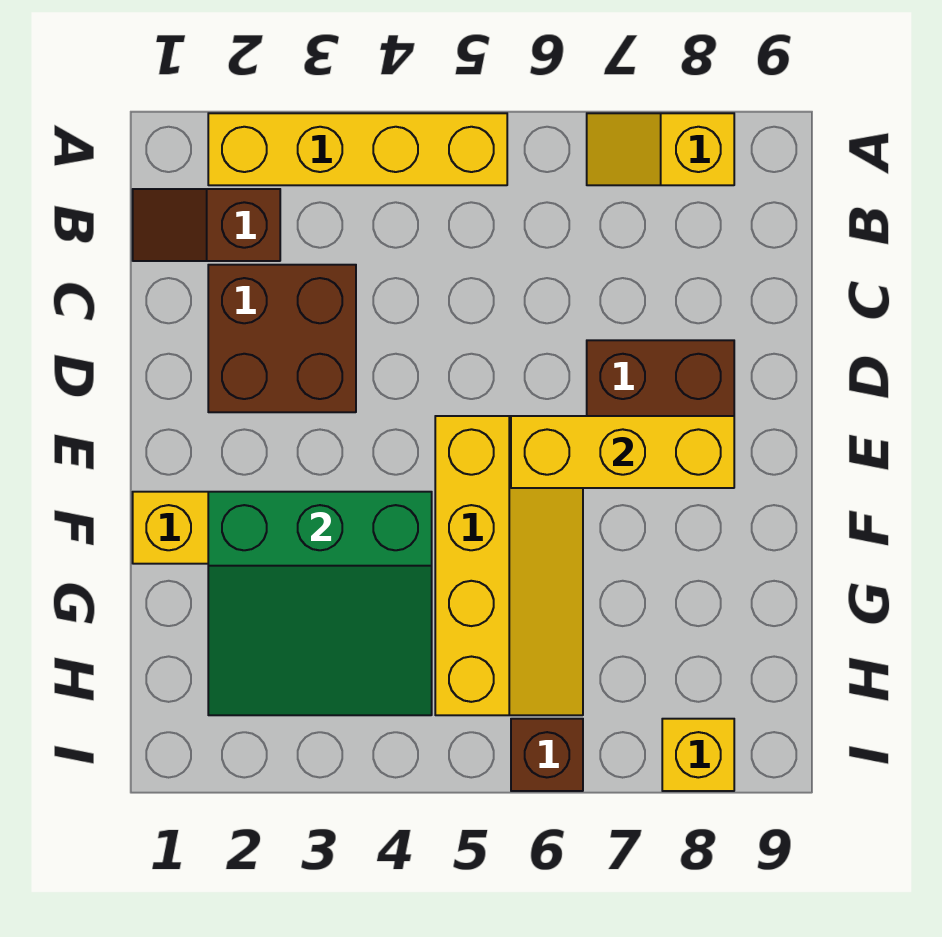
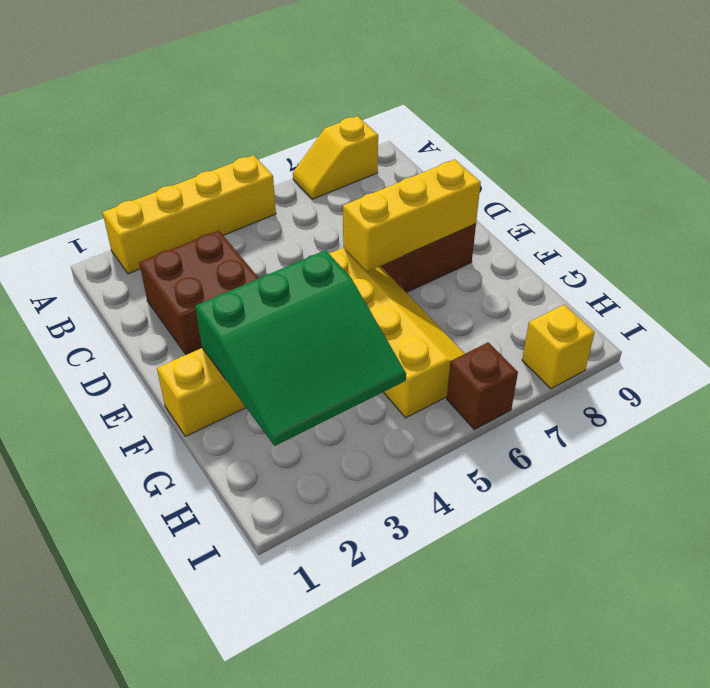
brown slope B1:B2 level 1 top 2 -> none

